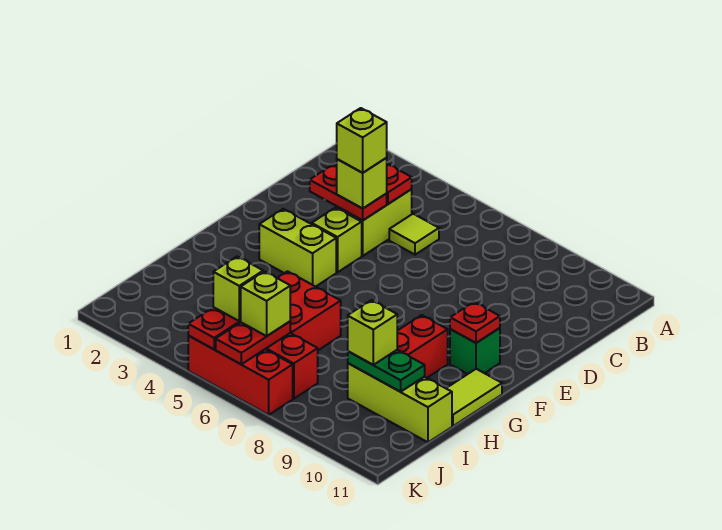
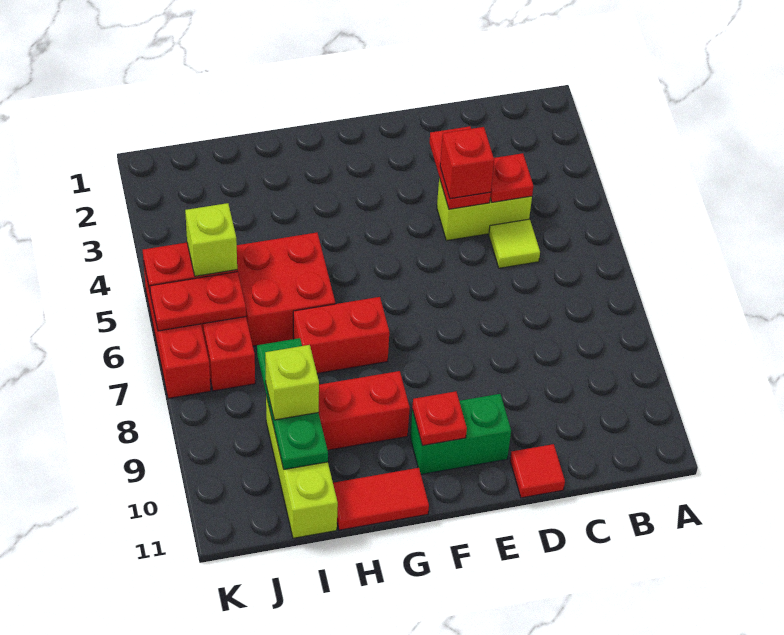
lime brick D4 level 3 -> red brick D4 level 3
lime brick D4 level 4 -> none
none -> red tile D11 level 1
lime brick E4 level 1 -> none
lime brick F3:F4 level 1 -> none
green brick F10 level 1 -> green brick E10:F10 level 1
none -> red brick G7:H7 level 1
lime tile G11:H11 level 1 -> red tile G11:H11 level 1
green plate I9:I10 level 2 -> green plate I8:I10 level 2
lime brick J6 level 3 -> none

